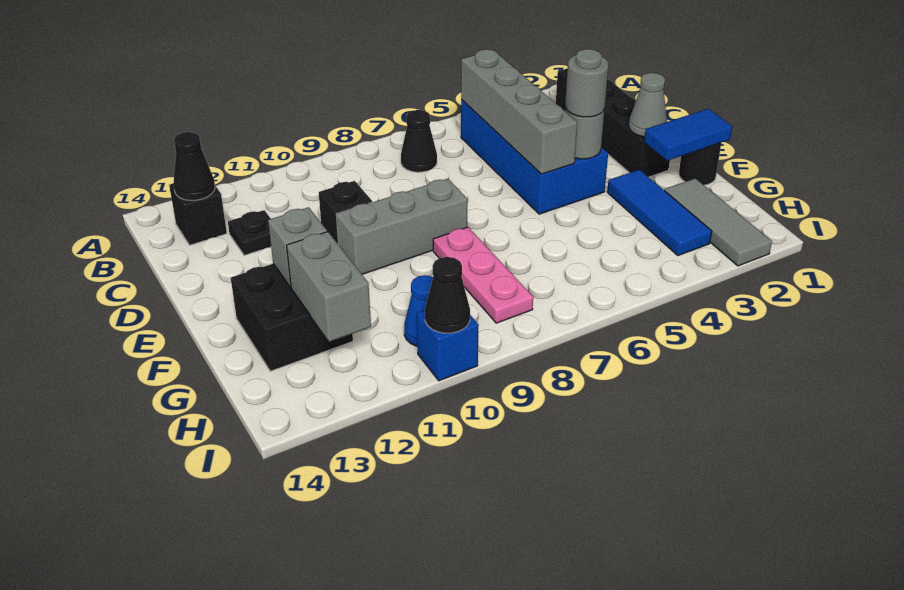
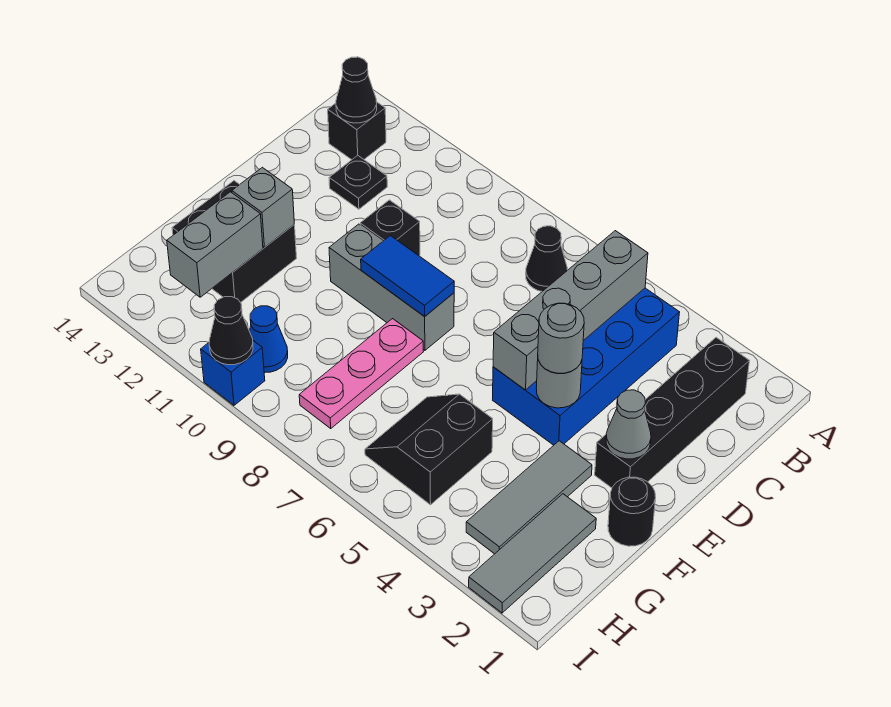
blue tile F1:F2 level 2 -> blue tile E8:E9 level 2
blue tile F3:H3 level 1 -> grey tile F3:H3 level 1
none -> black slope G5:H6 level 1 top 5

